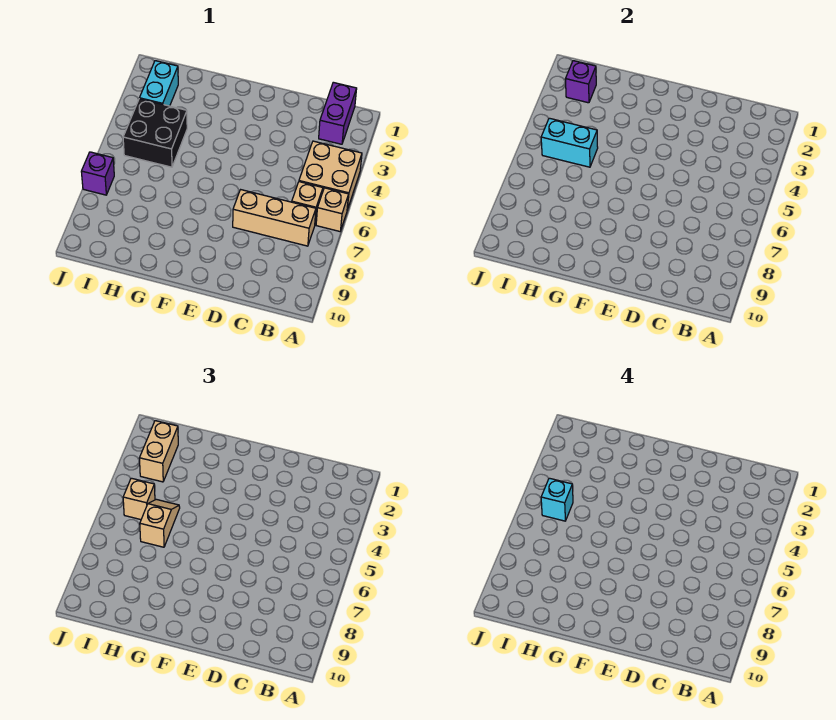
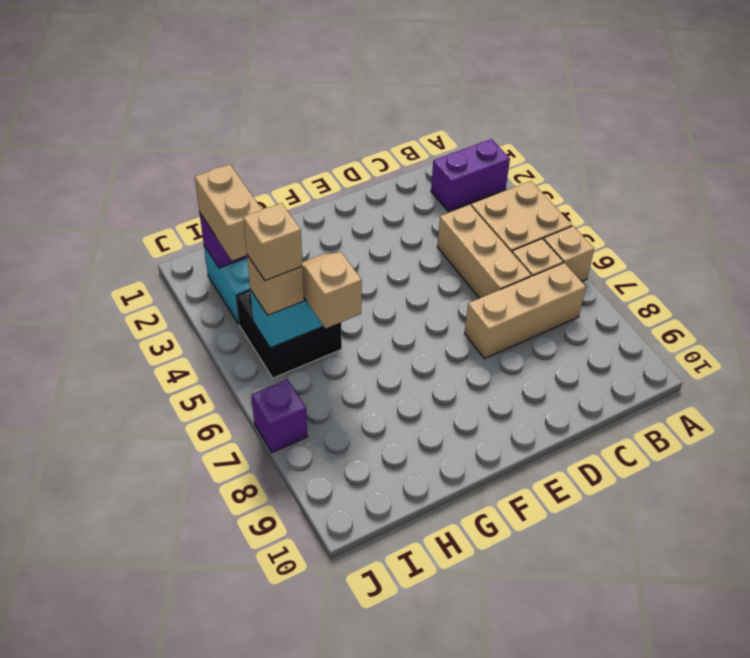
purple brick B1:B2 level 1 -> purple brick A2:B2 level 1
none -> tan brick C4:C6 level 1
cyan brick I5 level 4 -> tan brick I5 level 4

